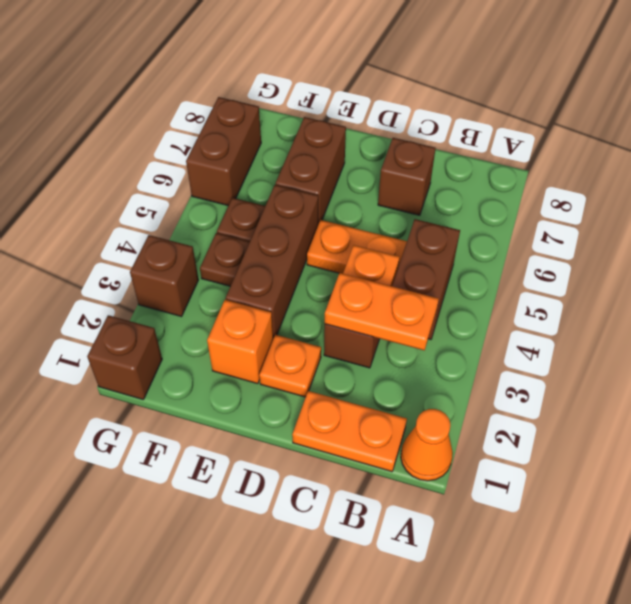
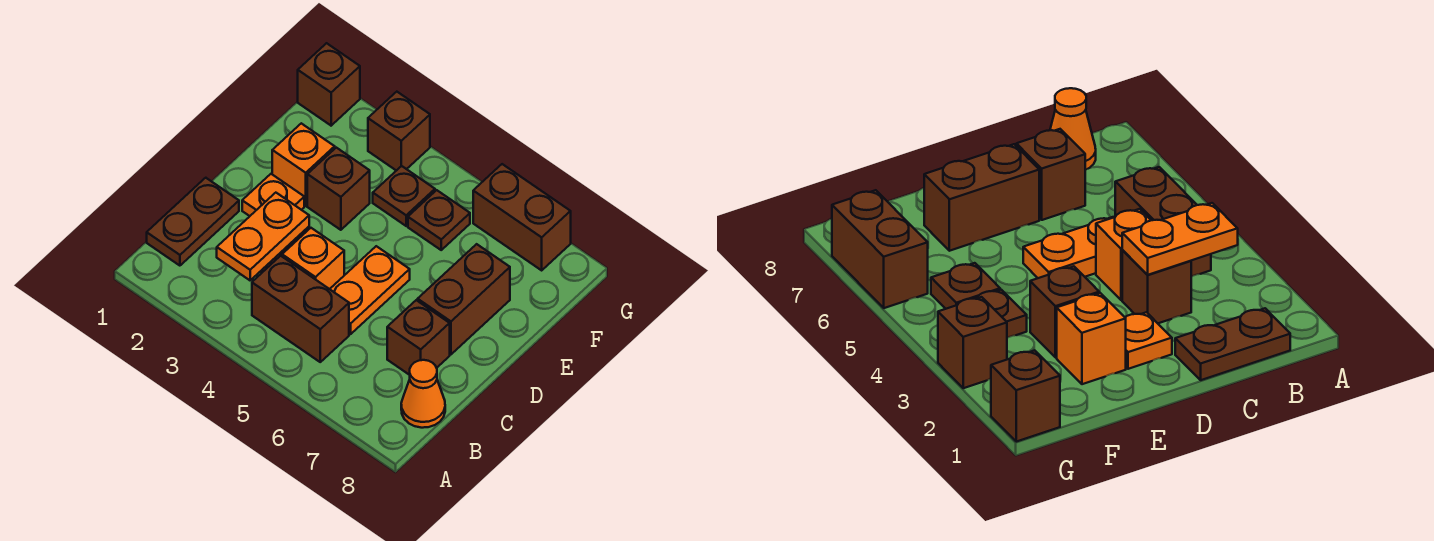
orange cone A1 level 1 -> orange cone B8 level 1
orange plate B1:C1 level 1 -> brown plate B1:C1 level 1
brown brick E3:E5 level 1 -> brown brick E3 level 1
brown brick E6:E7 level 1 -> brown brick D7:E7 level 1

